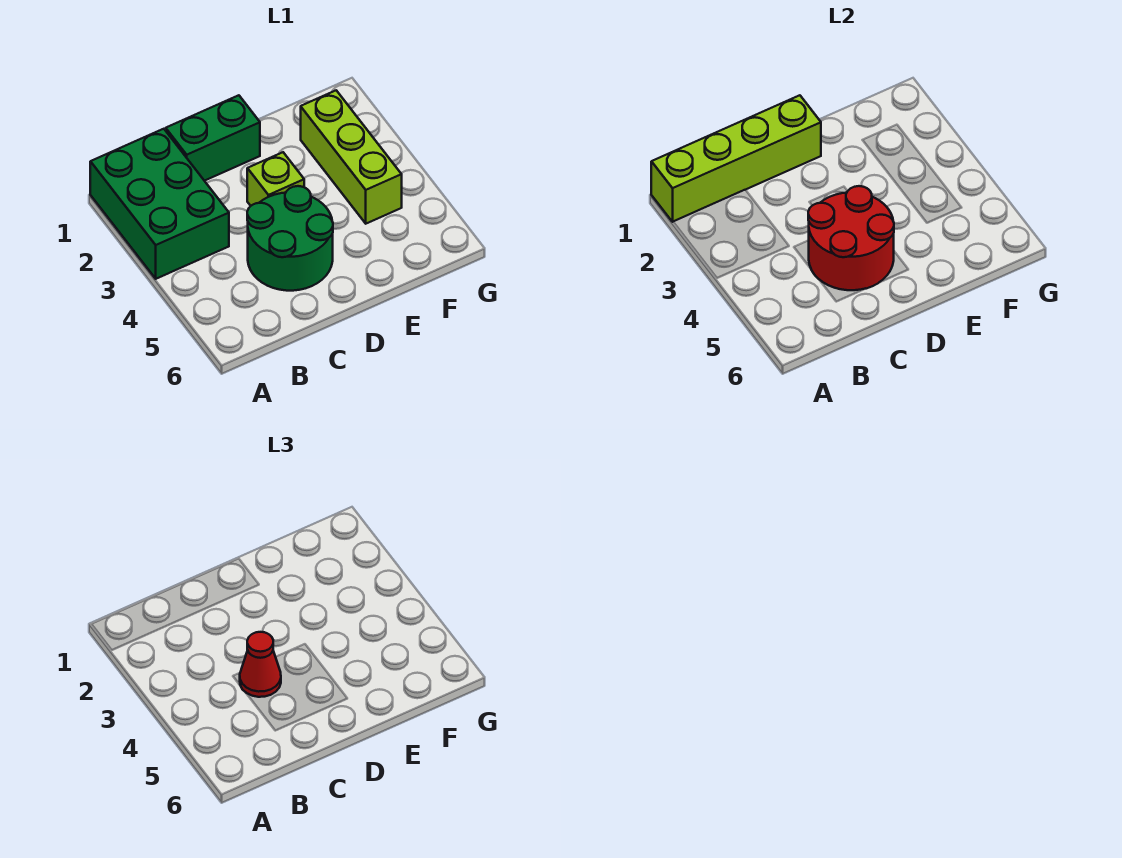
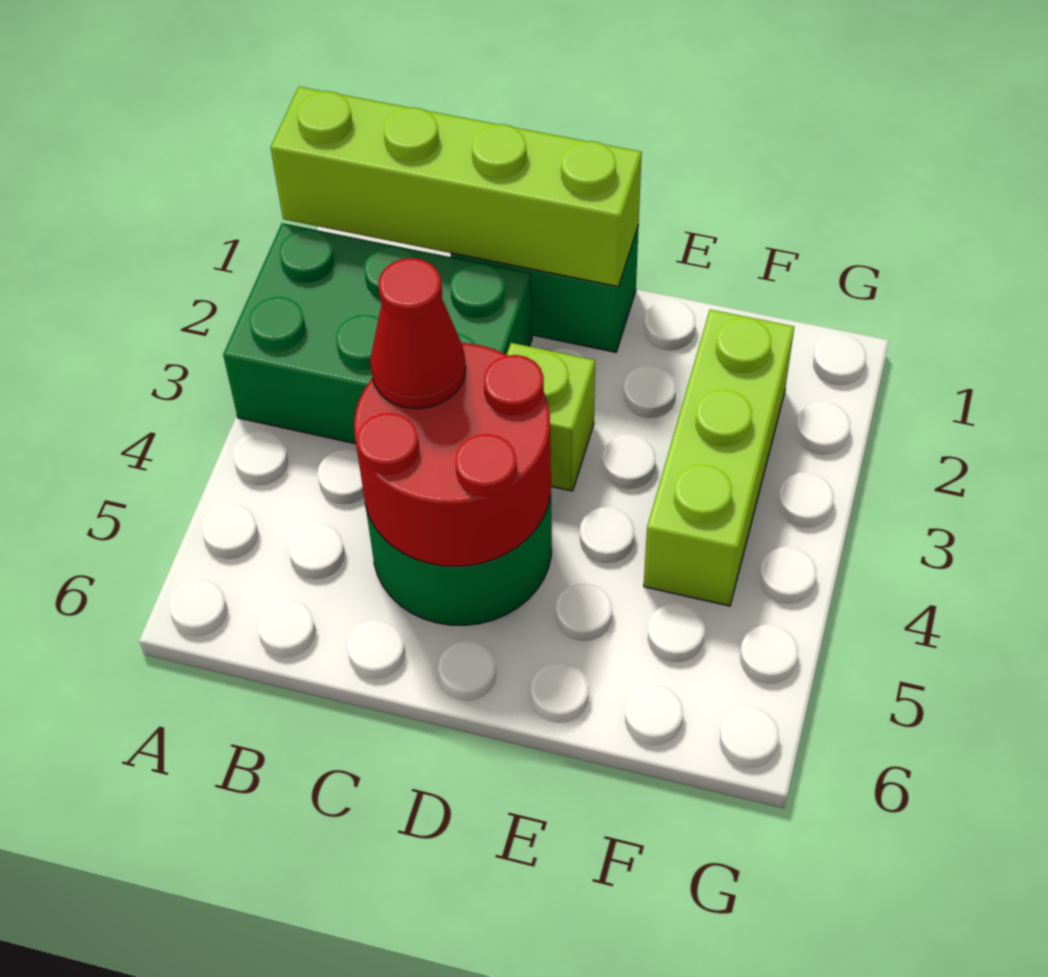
green brick A1:B3 level 1 -> green brick A2:C3 level 1

